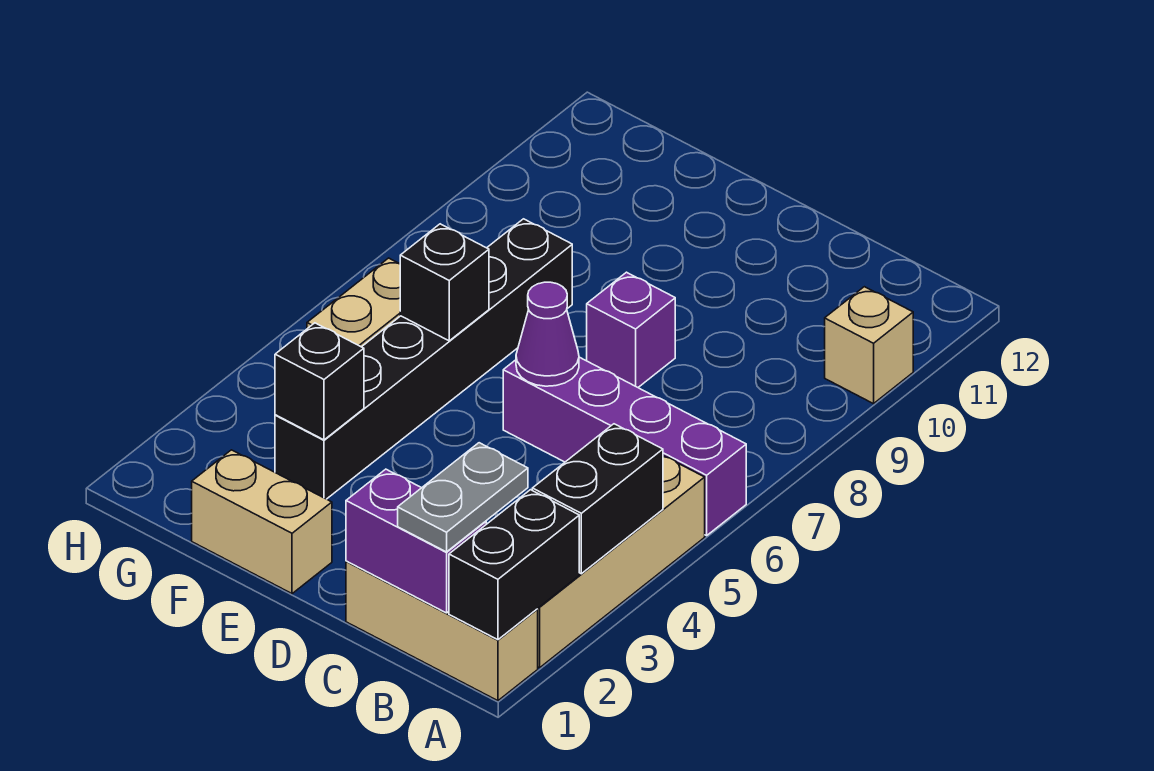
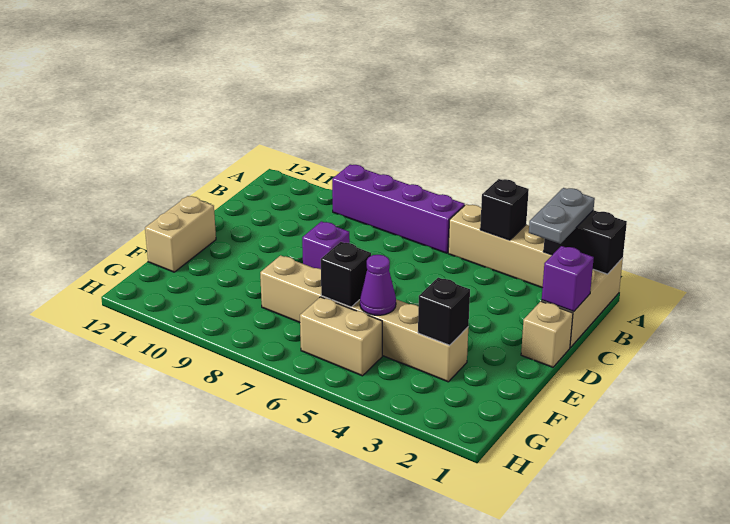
black brick A3:A4 level 2 -> black brick A4 level 2
purple brick A6:D6 level 1 -> purple brick A6:A9 level 1
tan brick A10 level 1 -> tan brick D1 level 1
purple brick B1:C1 level 2 -> purple brick C1 level 2
grey plate B1:B2 level 3 -> grey plate A2:B2 level 3
purple cone D6 level 2 -> purple cone F5 level 2
tan brick E1:F1 level 1 -> tan brick E12:F12 level 1
black brick F3:F8 level 1 -> tan brick F3:F8 level 1

